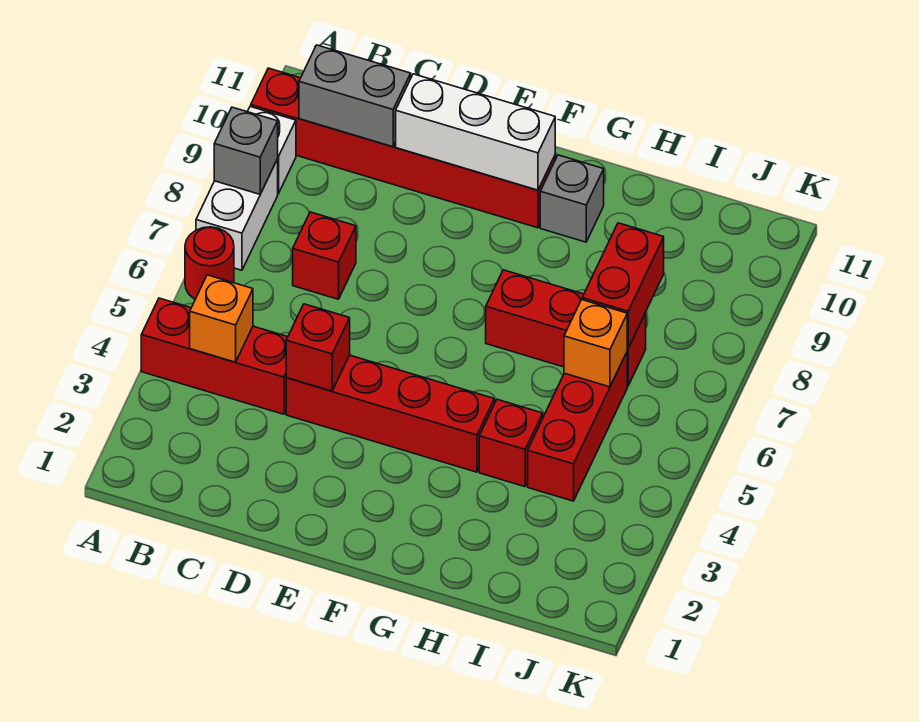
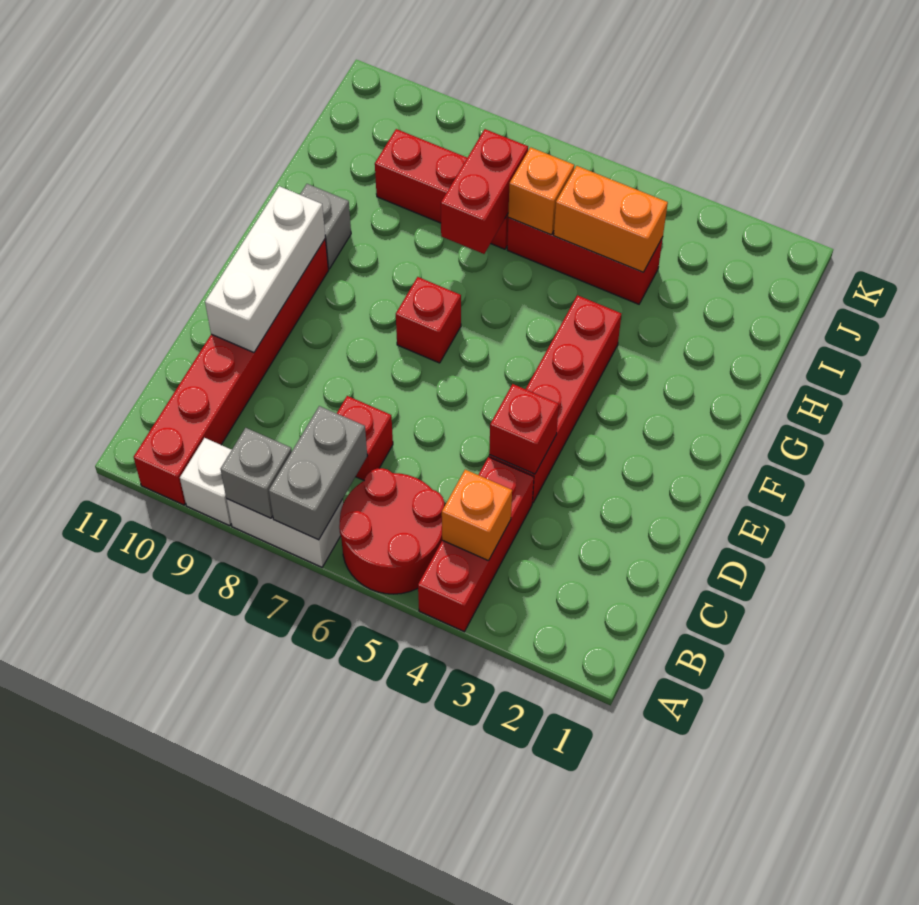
red round brick A6 level 1 -> red round brick A5:B6 level 1
grey brick B10:C10 level 2 -> grey brick A7:B7 level 2
red brick G7:I7 level 1 -> red brick I7:I9 level 1
red brick H4 level 1 -> red brick F7 level 1
none -> orange brick I4:I5 level 2
red brick I7:I8 level 2 -> red brick H7:I7 level 2

